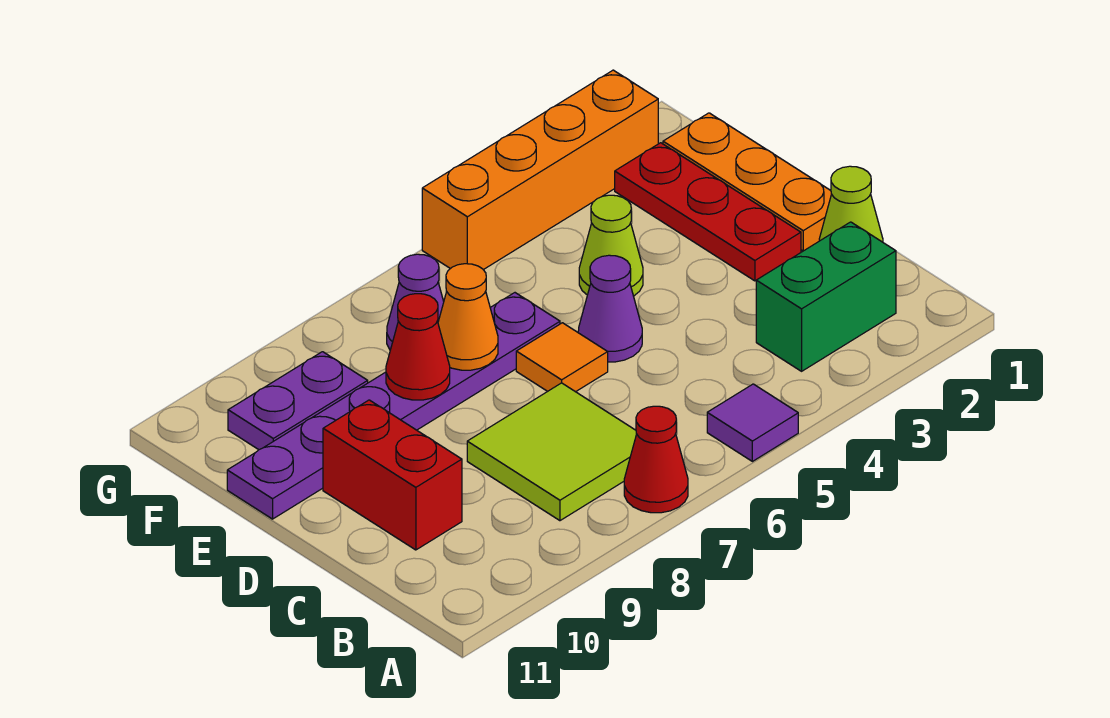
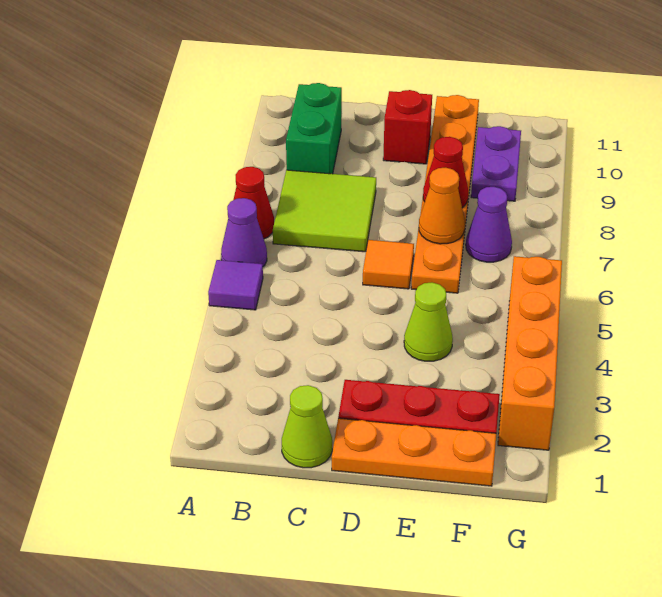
green brick B2:B3 level 1 -> green brick B9:B10 level 1
red brick C10:D10 level 1 -> red brick D10 level 1
purple cone D5 level 1 -> purple cone A6 level 1
purple plate E6:E11 level 1 -> orange plate E6:E11 level 1

